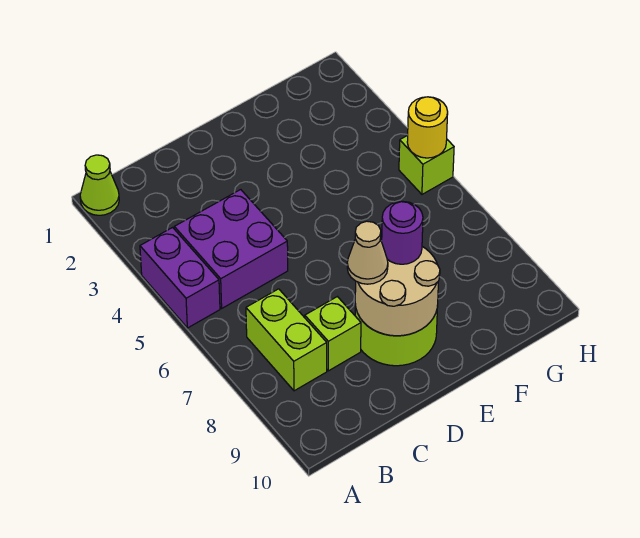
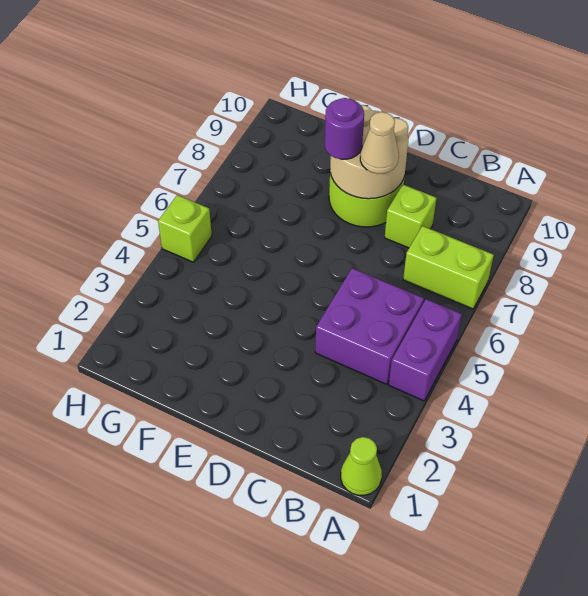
lime brick B7:B8 level 1 -> lime brick A7:B7 level 1
yellow round brick H5 level 2 -> none

